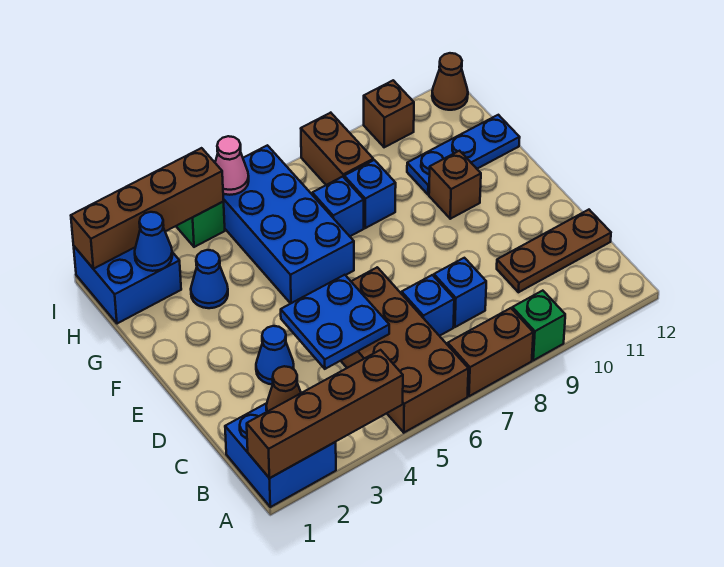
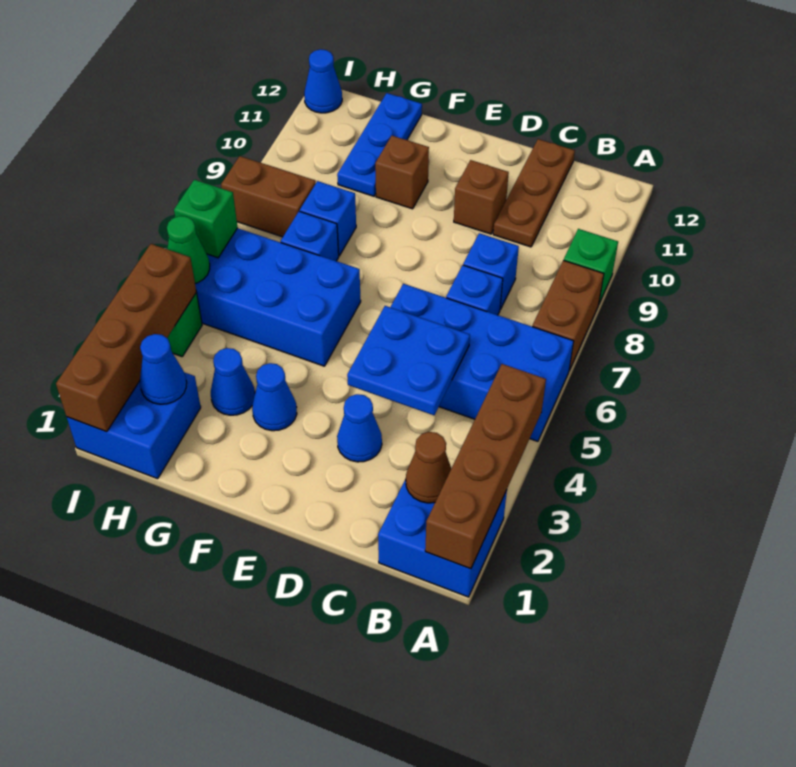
brown brick A5:D6 level 1 -> blue brick A5:D6 level 1
none -> blue cone F3 level 1
pink cone I5 level 2 -> green cone I5 level 2
none -> green brick I6 level 2
brown brick I10 level 1 -> brown brick D10 level 1
brown cone I12 level 1 -> blue cone I12 level 1

